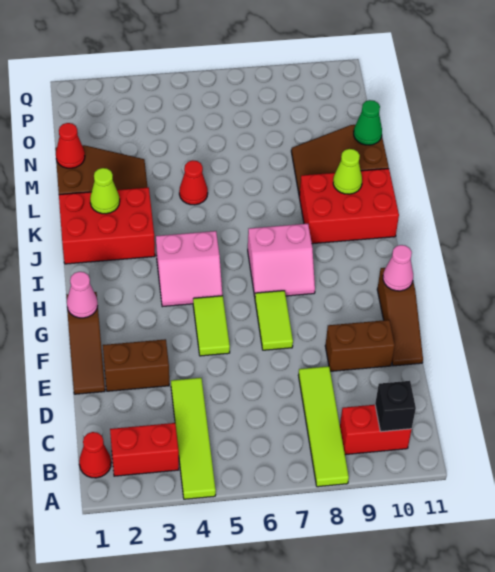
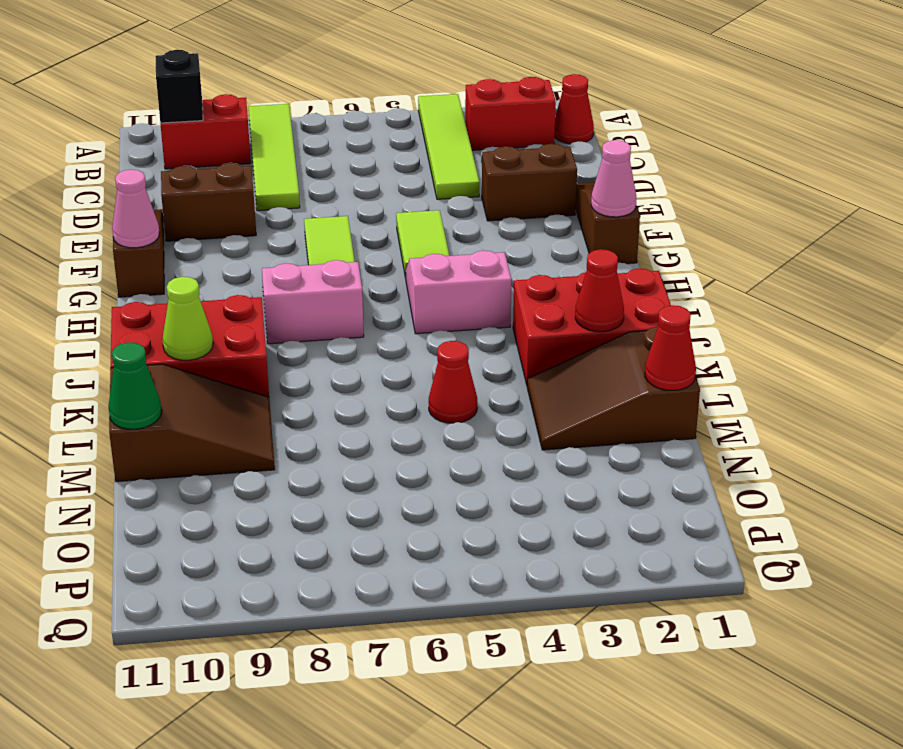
lime cone K2 level 2 -> red cone K2 level 2

